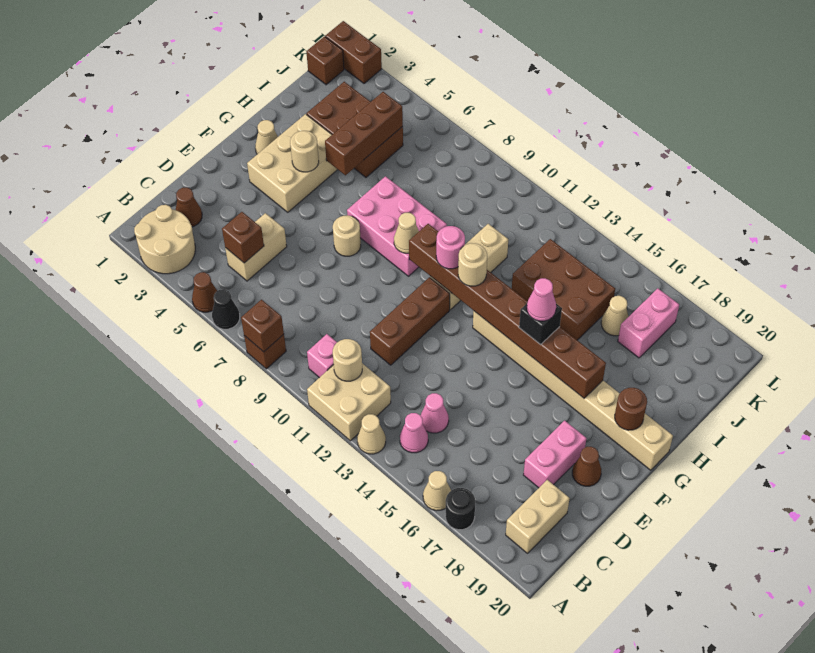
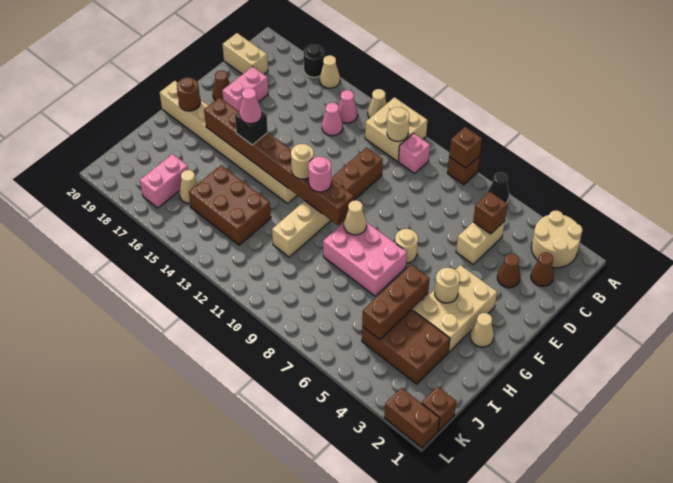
brown cone A5 level 1 -> brown cone D3 level 1
tan brick B19:C19 level 1 -> tan brick C19:C20 level 1

